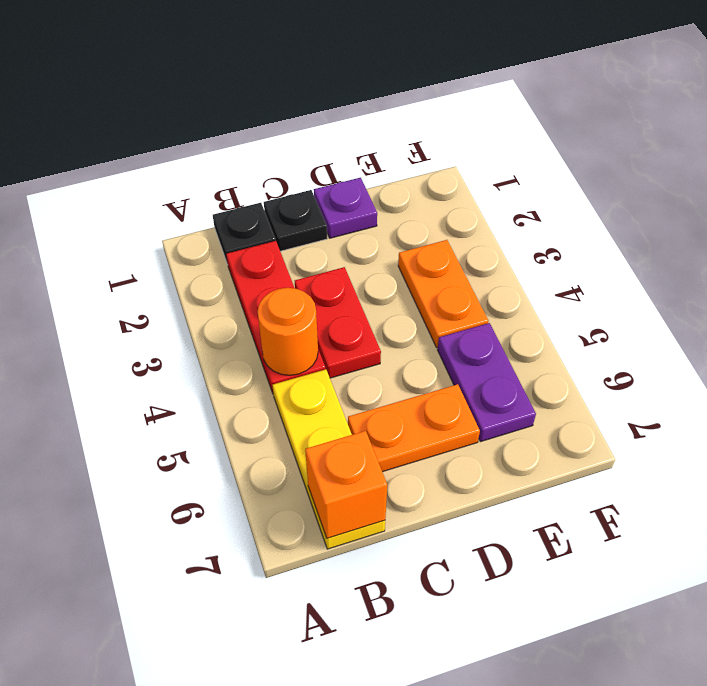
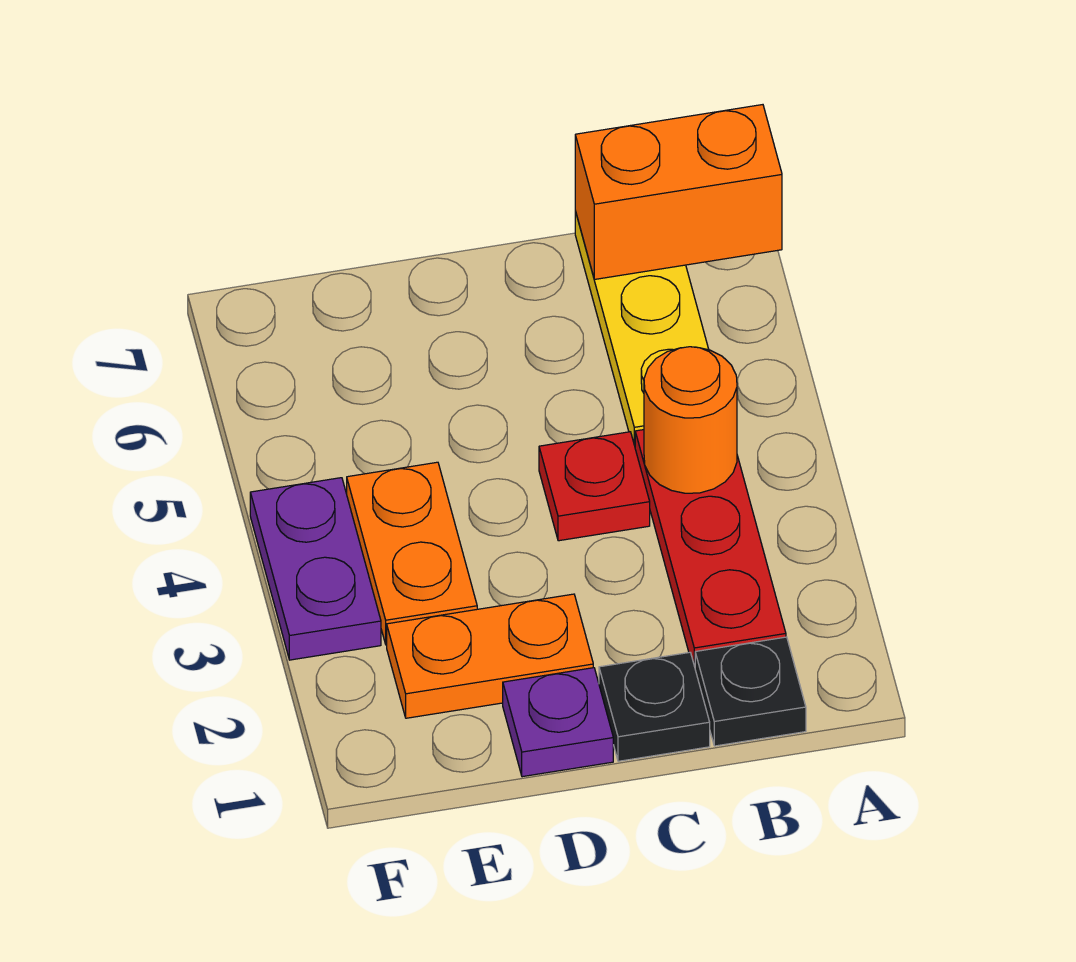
orange brick B7 level 2 -> orange brick A7:B7 level 2
red plate C3:C4 level 1 -> red plate C4 level 1
orange plate C6:D6 level 1 -> orange plate D2:E2 level 1
purple plate E5:E6 level 1 -> purple plate F3:F4 level 1

